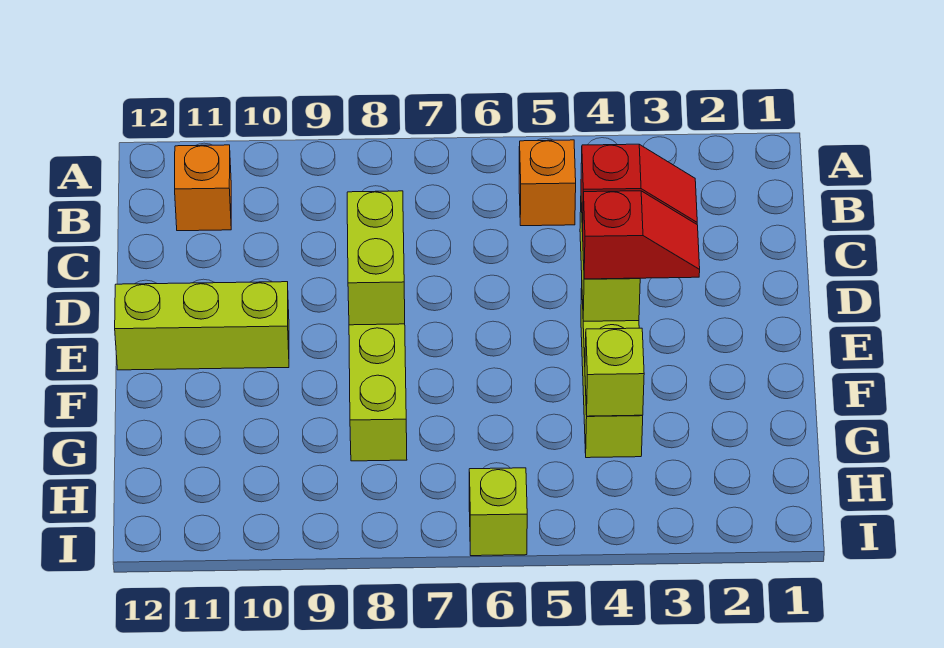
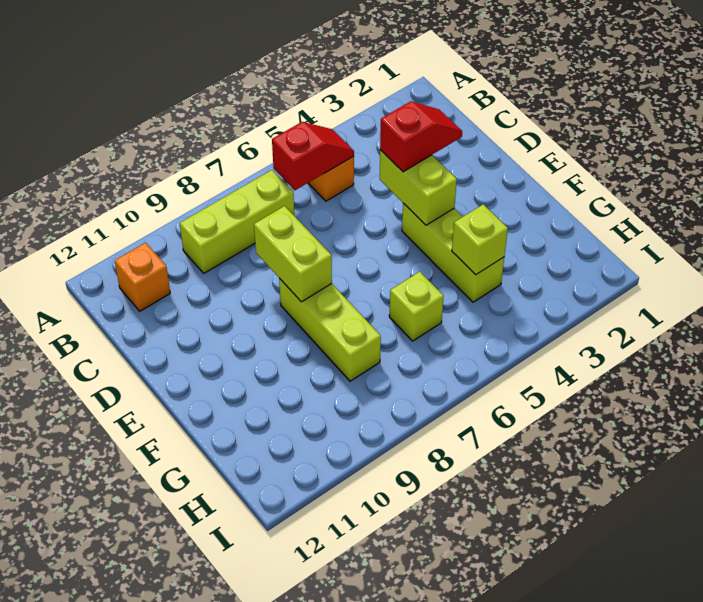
red slope E3:E4 level 3 top 4 -> red slope B5:B6 level 2 top 6
lime brick E10:E12 level 1 -> lime brick B7:B9 level 1
lime brick I6 level 1 -> lime brick G6 level 1

